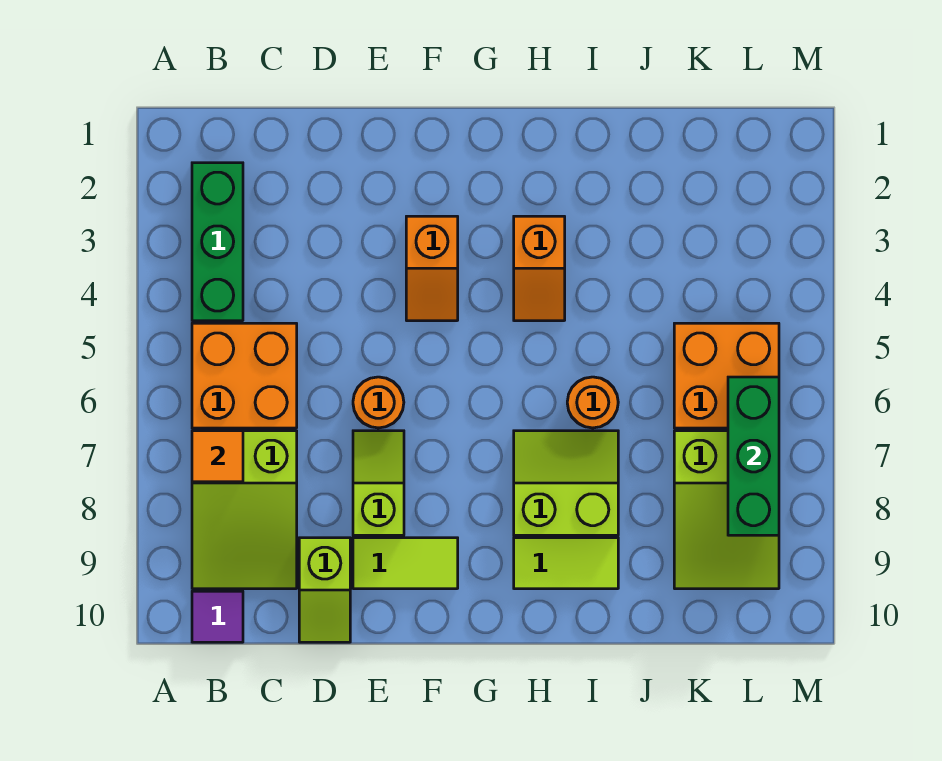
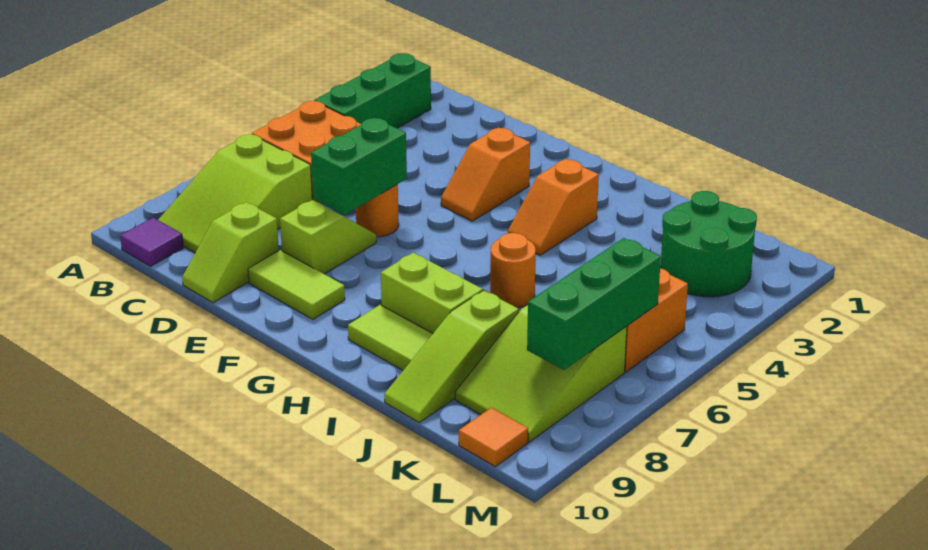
orange tile B7 level 2 -> orange tile L10 level 1
none -> green brick E6:E7 level 2
none -> lime slope J8:J10 level 1 top 8
none -> green round brick K2:L3 level 1

